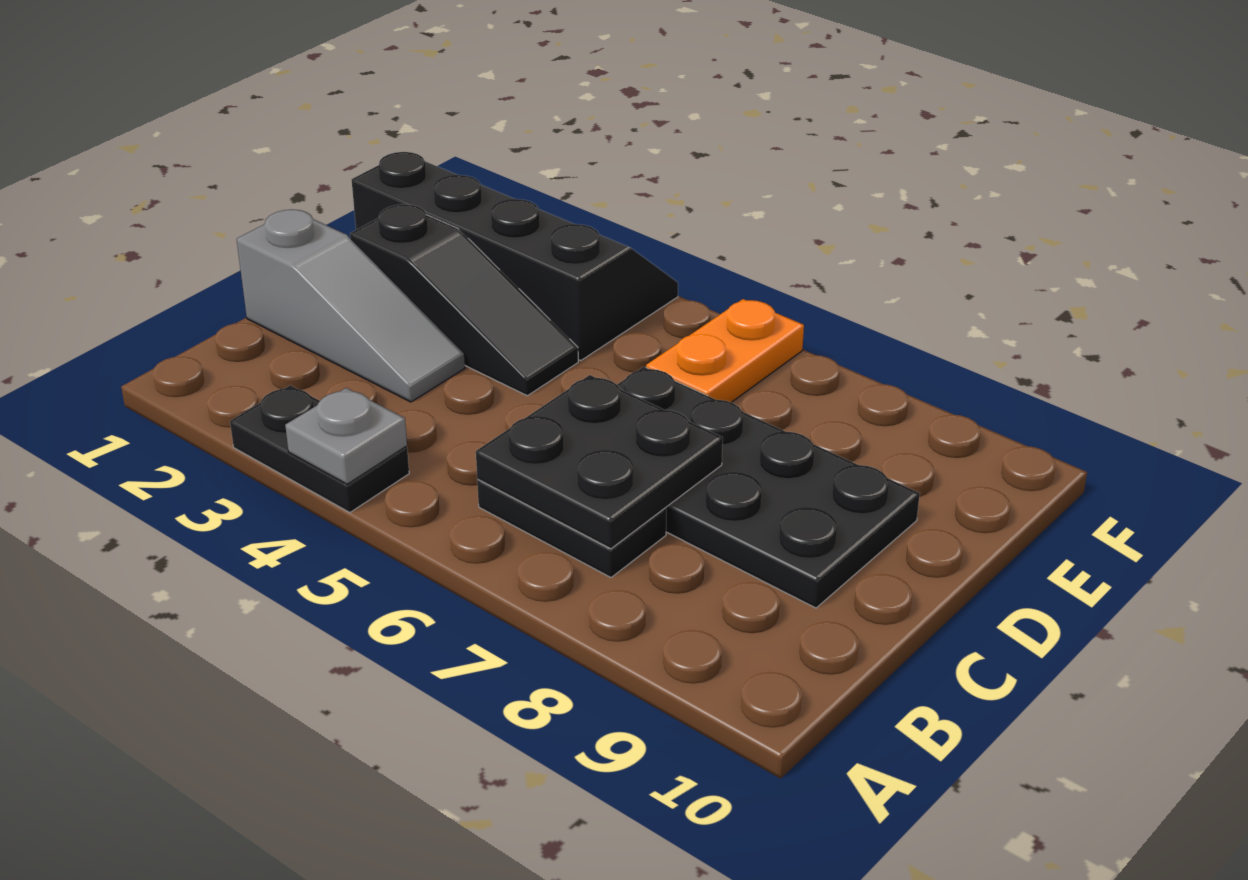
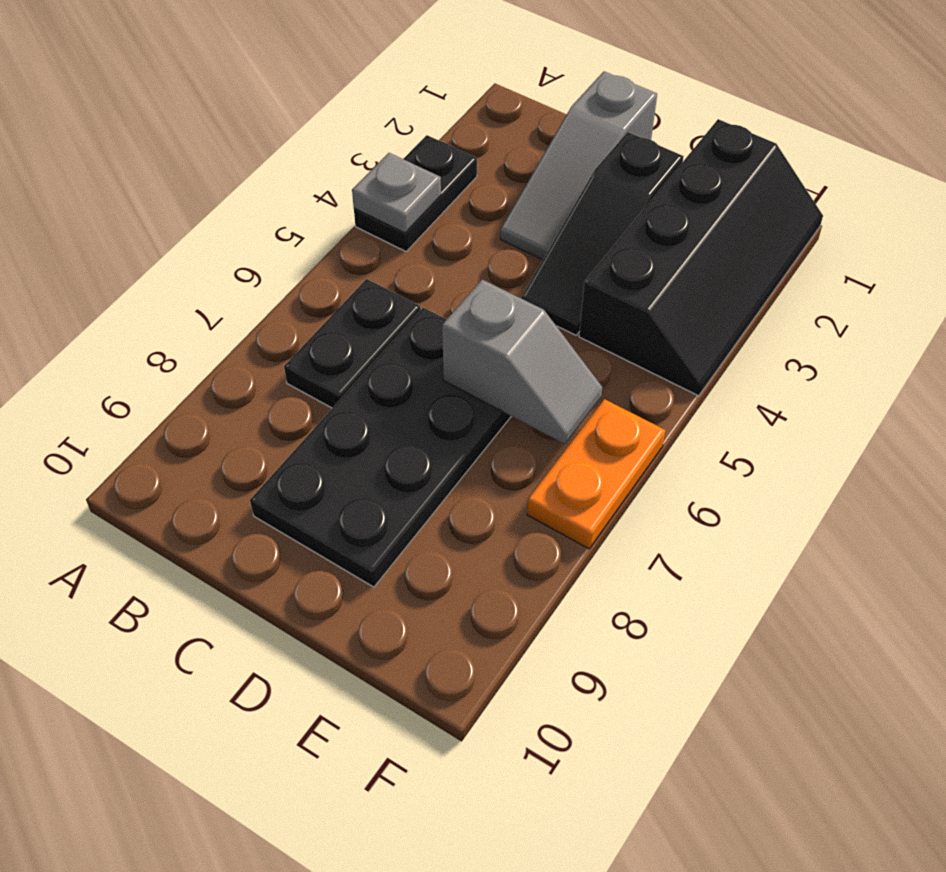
black plate B6:C7 level 2 -> none
none -> grey slope D6:E6 level 2 top D
orange plate E6:F6 level 1 -> orange plate F6:F7 level 1

